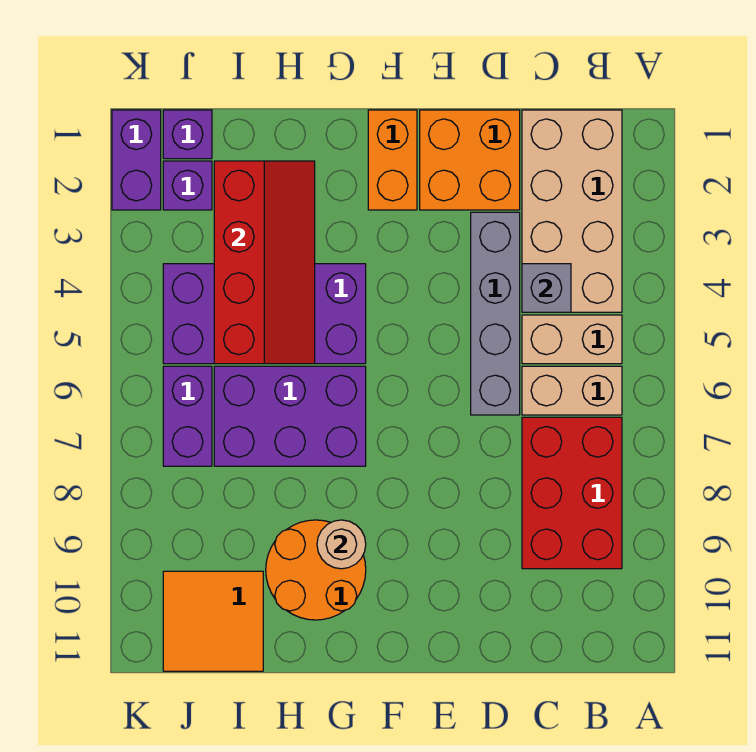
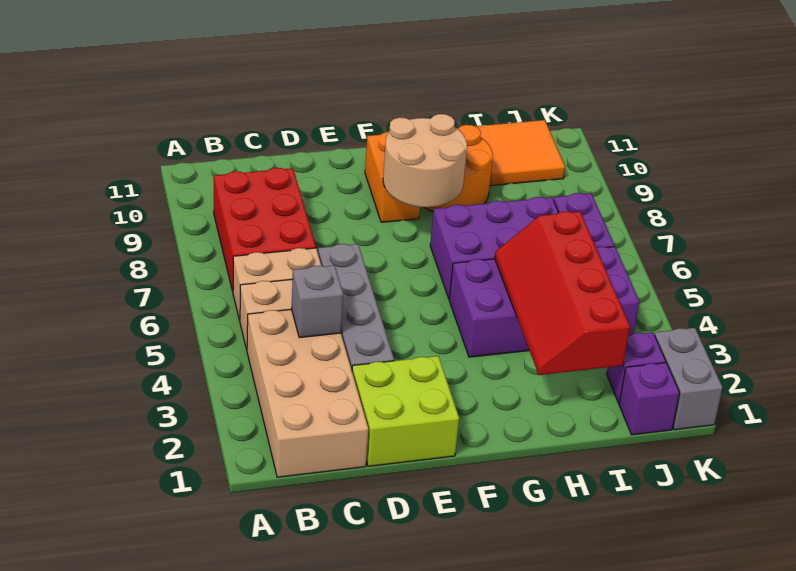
orange brick D1:E2 level 1 -> lime brick D1:E2 level 1
orange brick F1:F2 level 1 -> orange brick F9:F10 level 1
tan round brick G9 level 2 -> tan round brick F8:G9 level 2
purple brick K1:K2 level 1 -> grey brick K1:K2 level 1

